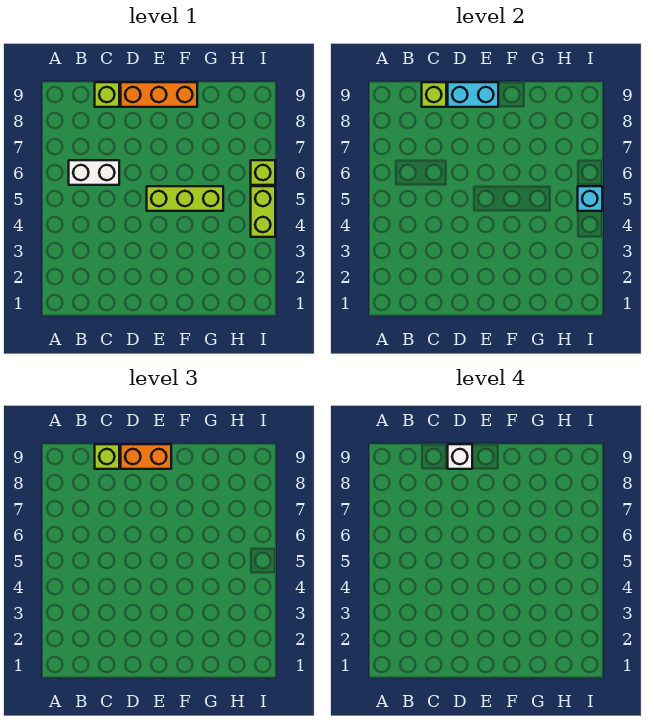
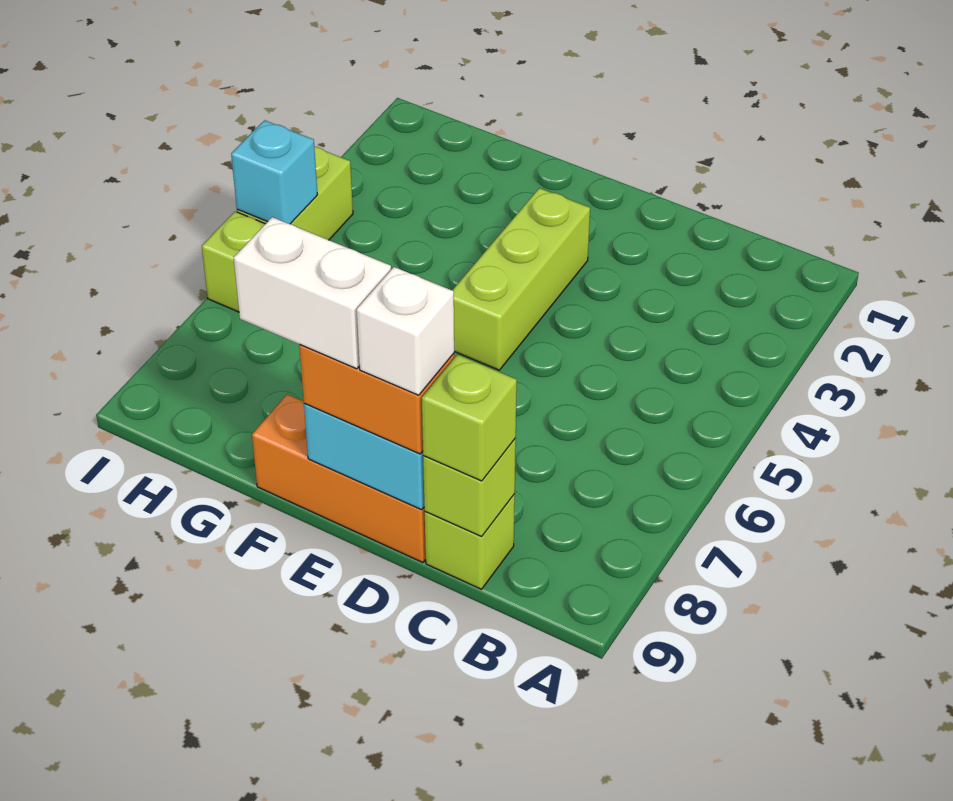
white brick B6:C6 level 1 -> white brick E9:F9 level 4
lime brick E5:G5 level 1 -> lime brick E3:E5 level 1

